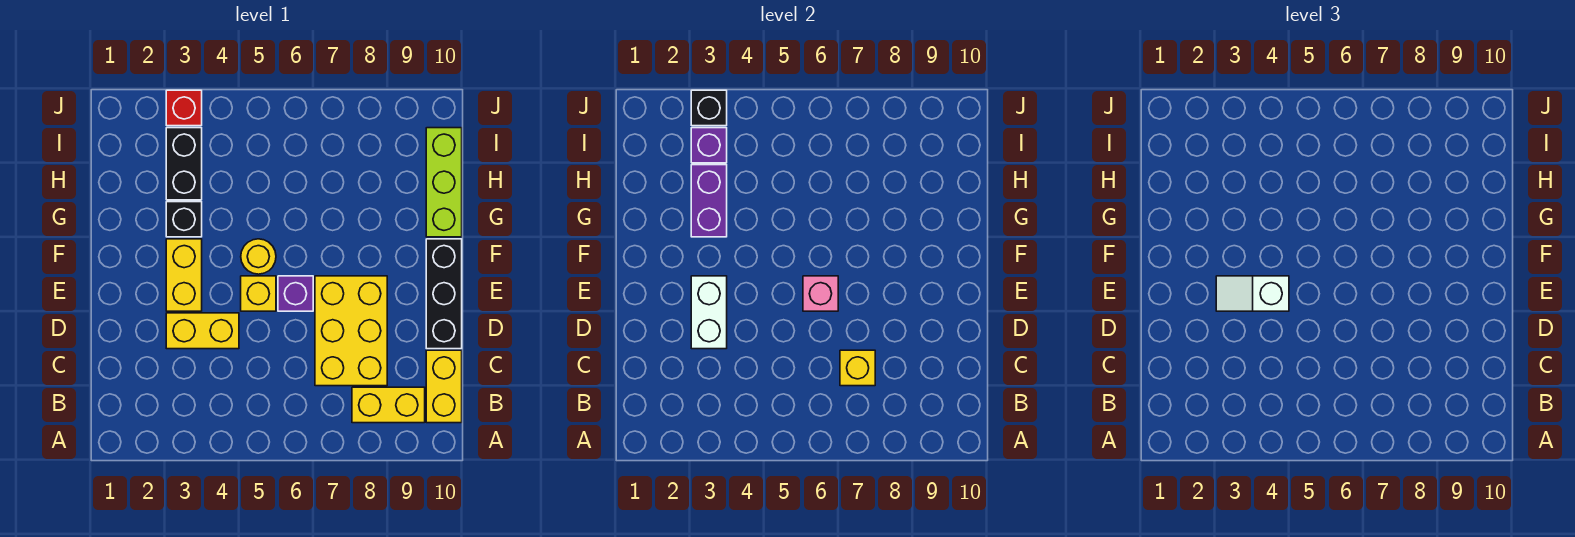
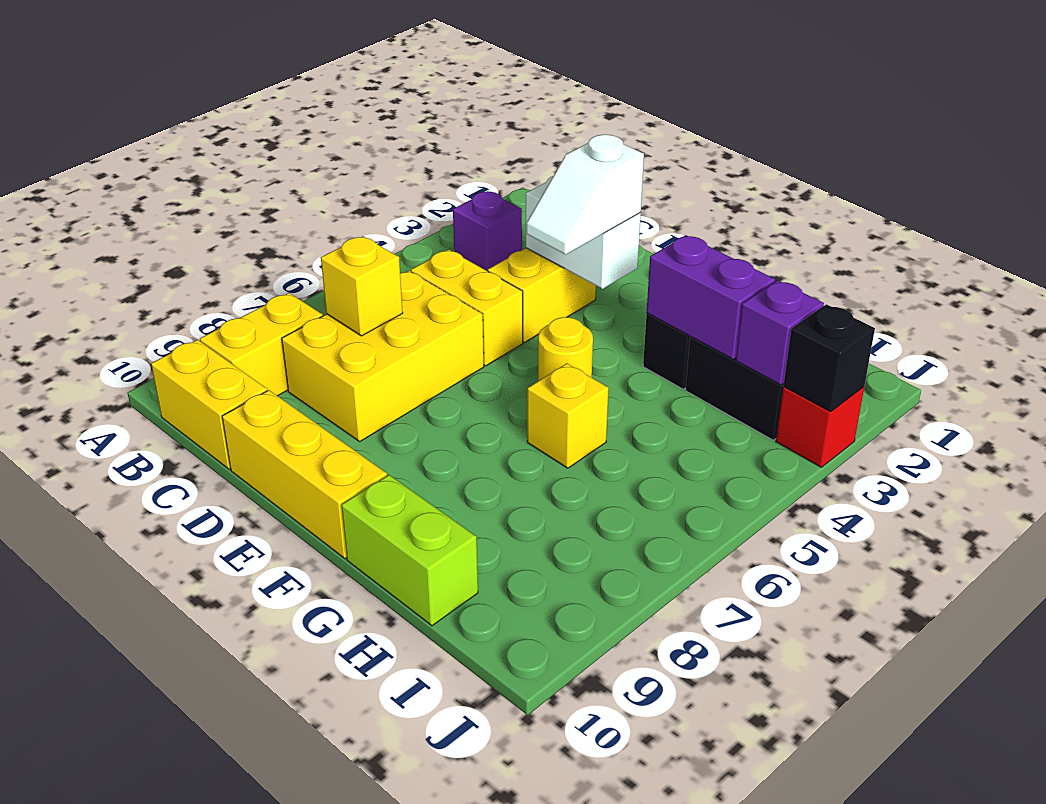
yellow brick C7:E8 level 1 -> yellow brick C6:D8 level 1
black brick D10:F10 level 1 -> yellow brick D10:F10 level 1
yellow brick E3:F3 level 1 -> yellow brick C5:D5 level 1
white slope E3:E4 level 3 top 4 -> white slope E3:E4 level 3 top 3
yellow brick E5 level 1 -> yellow brick G6 level 1
purple brick E6 level 1 -> purple brick B3 level 1
pink brick E6 level 2 -> none
lime brick G10:I10 level 1 -> lime brick G10:H10 level 1

